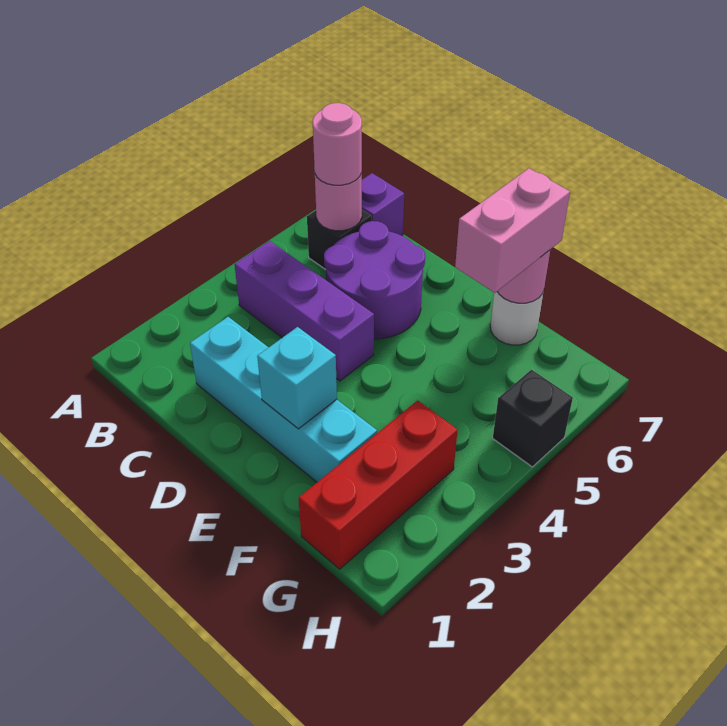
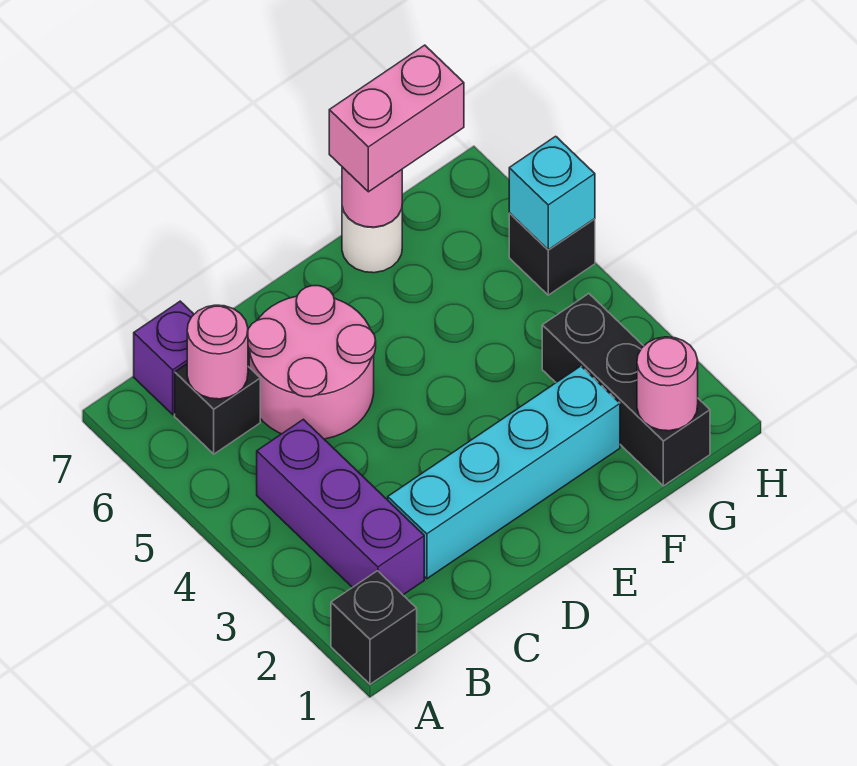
none -> black brick A1 level 1
purple brick B4:D4 level 1 -> purple brick B2:B4 level 1
pink round brick B6 level 3 -> pink round brick G1 level 2
purple round brick C5:D6 level 1 -> pink round brick C5:D6 level 1
cyan brick E2 level 2 -> cyan brick H5 level 2
pink brick F6:F7 level 3 -> pink brick F7:G7 level 3
red brick G1:G3 level 1 -> black brick G1:G3 level 1

